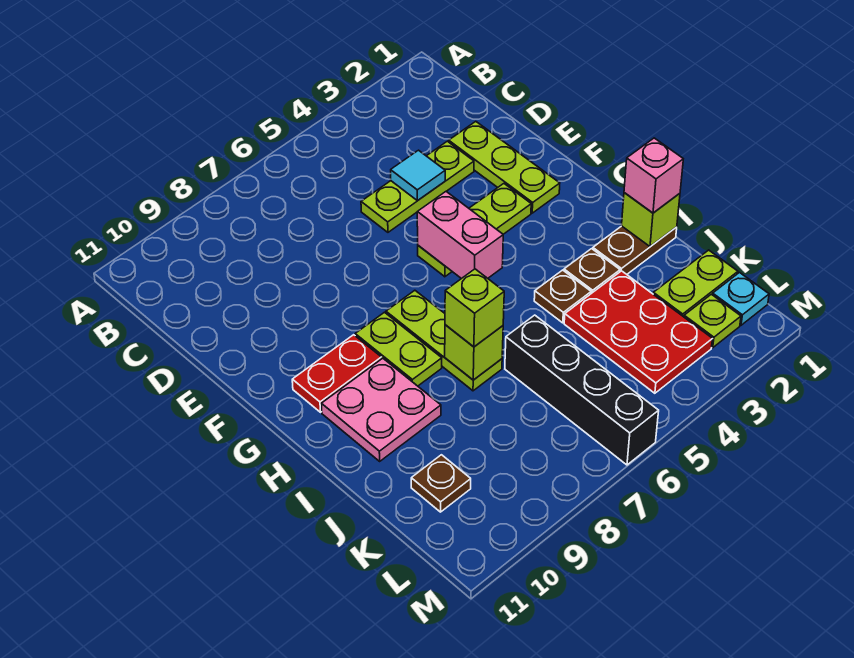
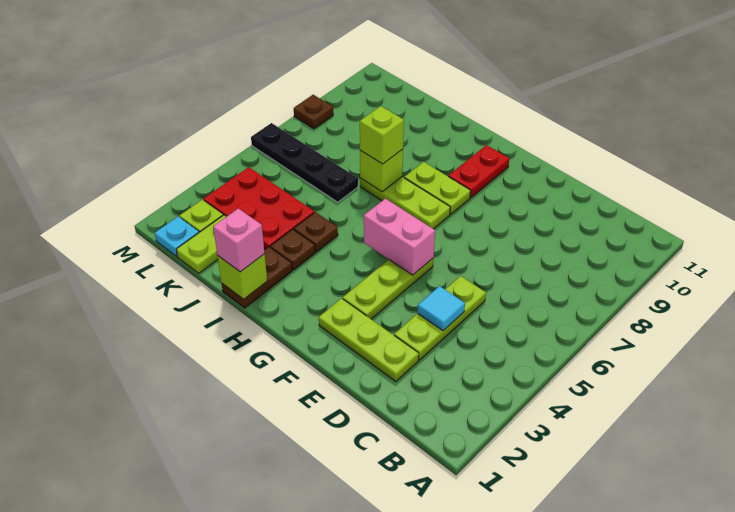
pink plate H9:I10 level 1 -> none
black brick J6:M6 level 1 -> black plate J6:M6 level 1
brown plate K10 level 1 -> brown plate M8 level 1

